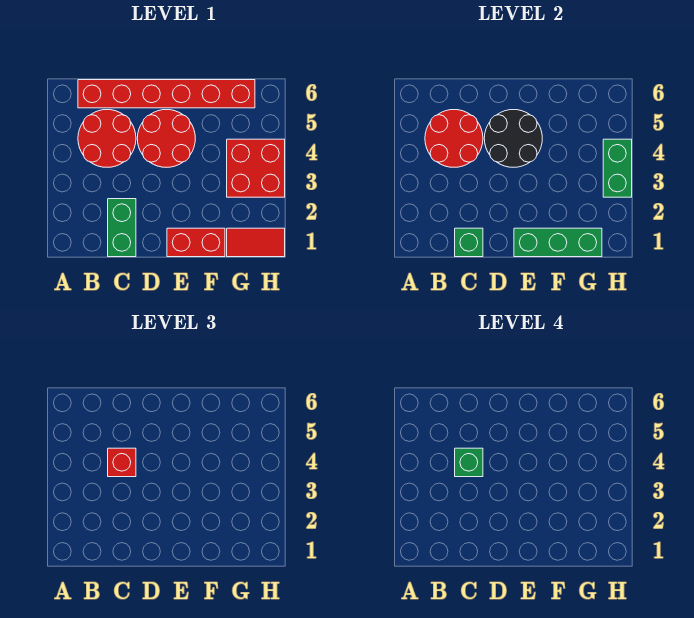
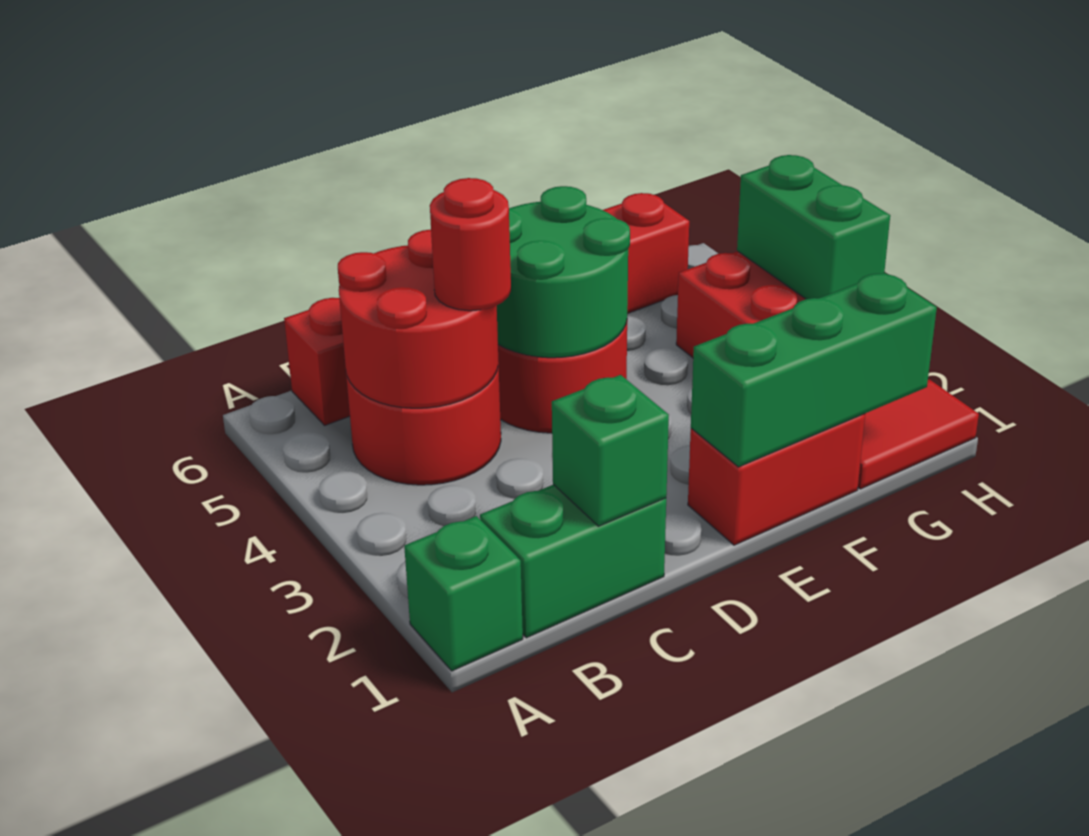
green brick C1:C2 level 1 -> green brick B1:C1 level 1
red brick C4 level 3 -> red round brick C4 level 3
green brick C4 level 4 -> green brick A1 level 1
black round brick D4:E5 level 2 -> green round brick D4:E5 level 2

